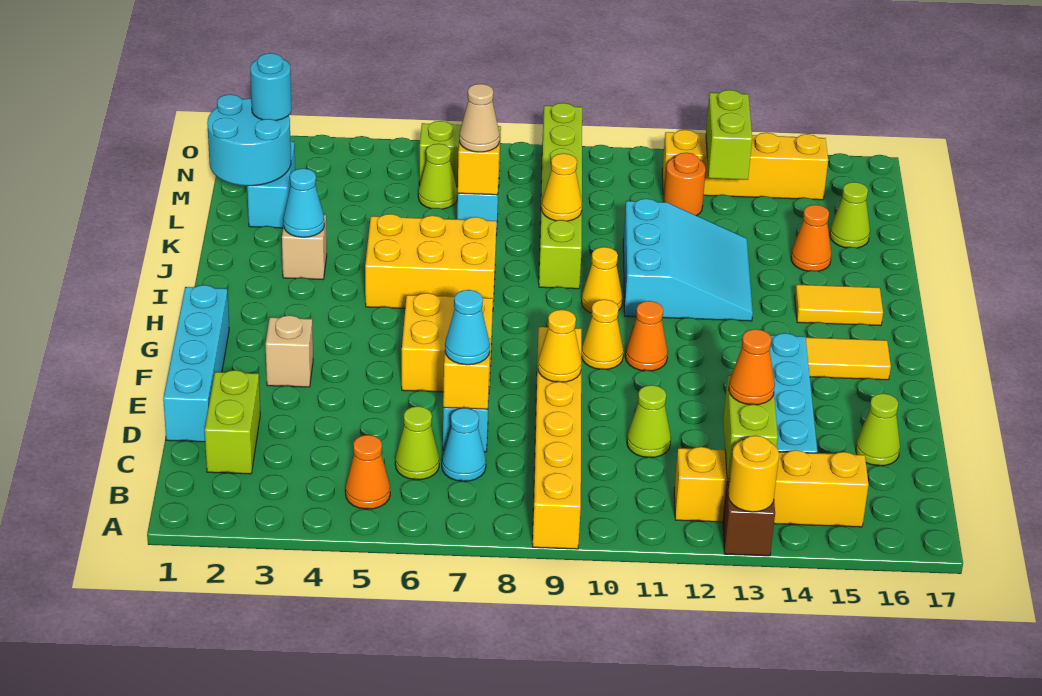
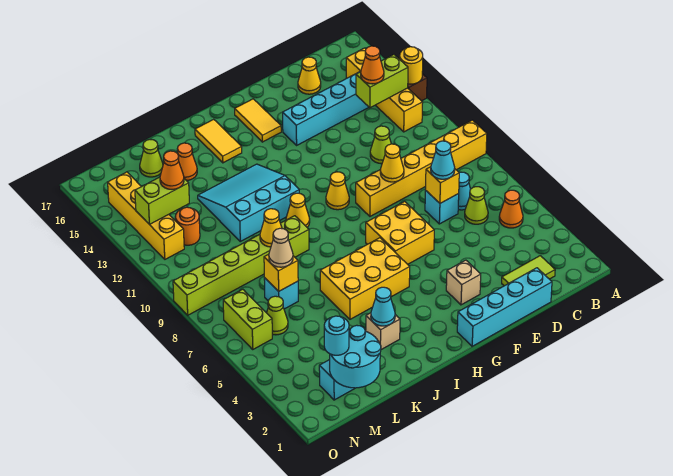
lime brick C2:D2 level 1 -> lime tile C2:D2 level 1
lime cone D16 level 1 -> yellow cone D16 level 1
orange cone G11 level 1 -> orange cone M13 level 3
yellow brick I5:J7 level 1 -> yellow brick H5:J6 level 1

